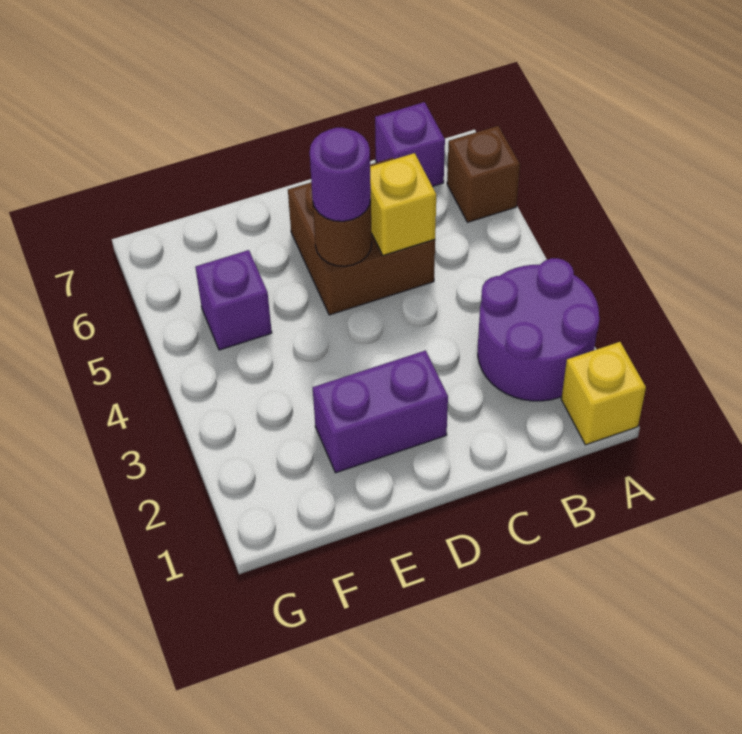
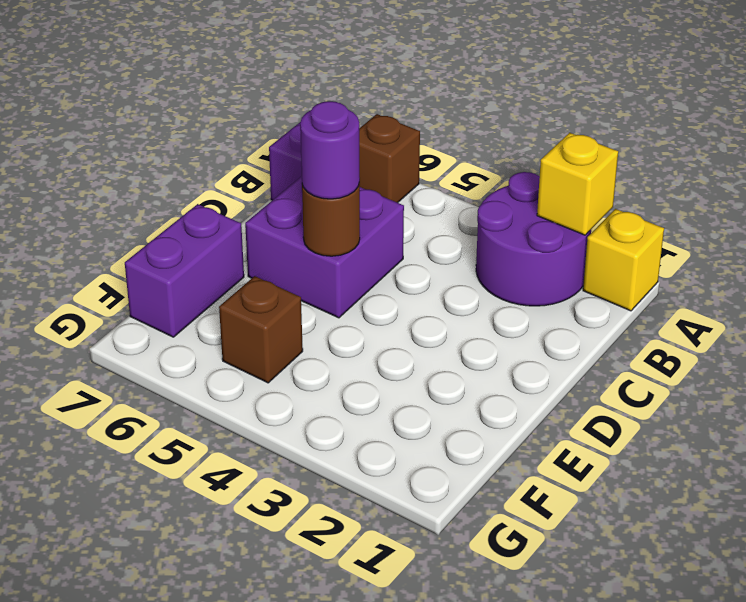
brown brick C5:D6 level 1 -> purple brick C5:D6 level 1
yellow brick C5 level 2 -> yellow brick A2 level 2
purple brick D2:E2 level 1 -> purple brick E7:F7 level 1
purple brick F5 level 1 -> brown brick F5 level 1

